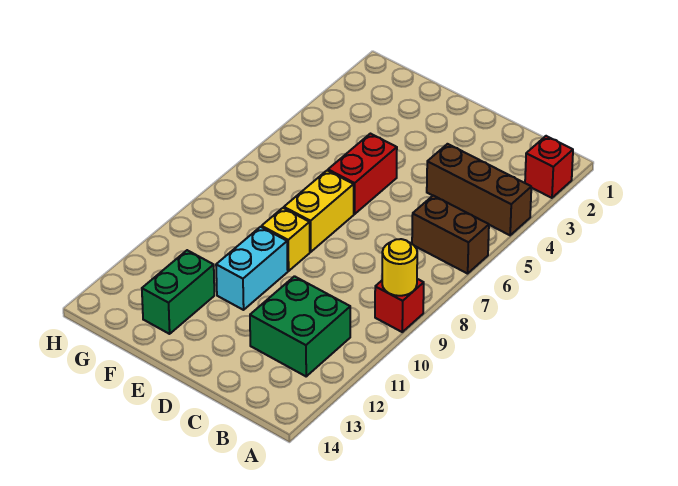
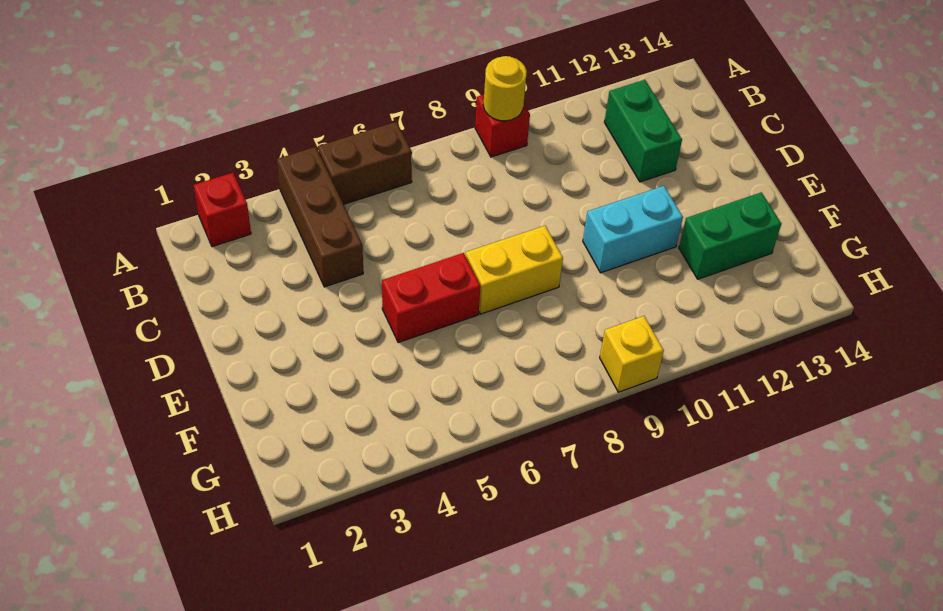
brown brick A6:B6 level 1 -> brown brick A5:A6 level 1
green brick B11:C12 level 1 -> green brick B12:C12 level 1
yellow brick E9 level 1 -> yellow brick H9 level 1

